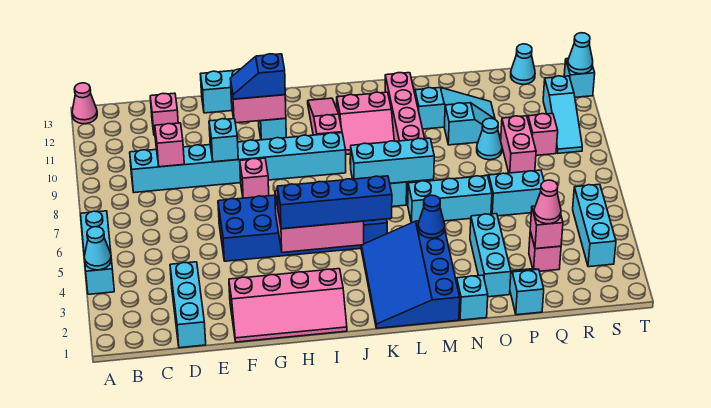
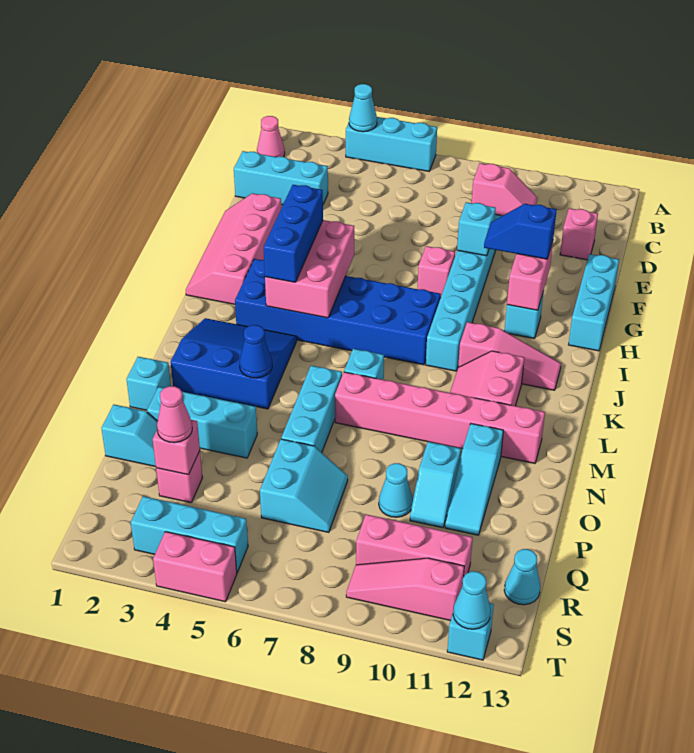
pink cone A13 level 1 -> pink cone B1 level 1
blue brick F5:K6 level 1 -> blue brick I3:J8 level 1
blue slope G11:H11 level 3 top H -> blue slope G10:G11 level 3 top 11
blue brick H4:K4 level 3 -> blue brick H4:J4 level 3
blue slope K1:M4 level 1 top M -> blue slope K2:M4 level 1 top M
cyan brick K7:M7 level 2 -> none
pink brick Q8:Q9 level 1 -> pink brick T4:T5 level 1
pink brick R9 level 1 -> pink brick R9:R11 level 1
cyan slope S9:S11 level 1 top 11 -> pink slope S9:S11 level 1 top 11

